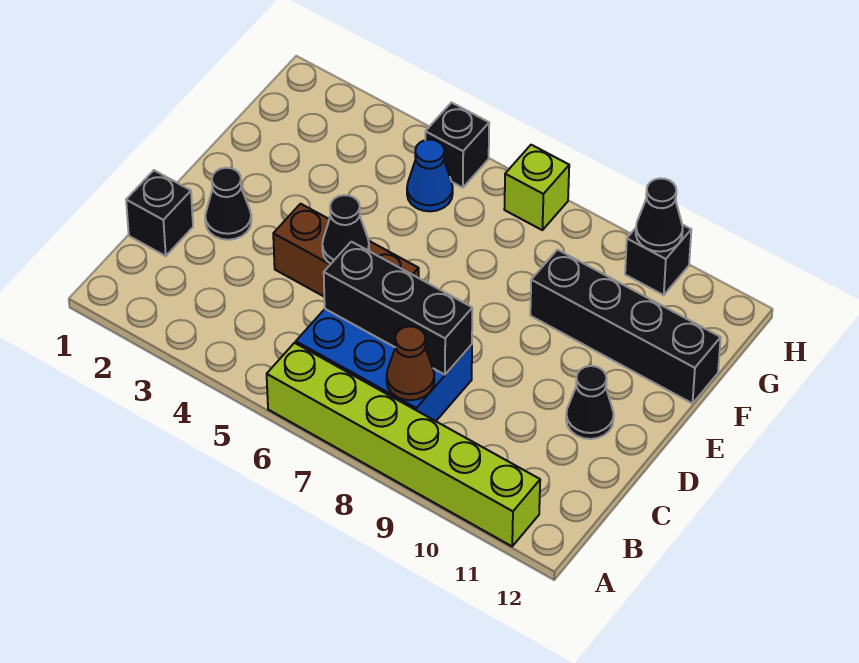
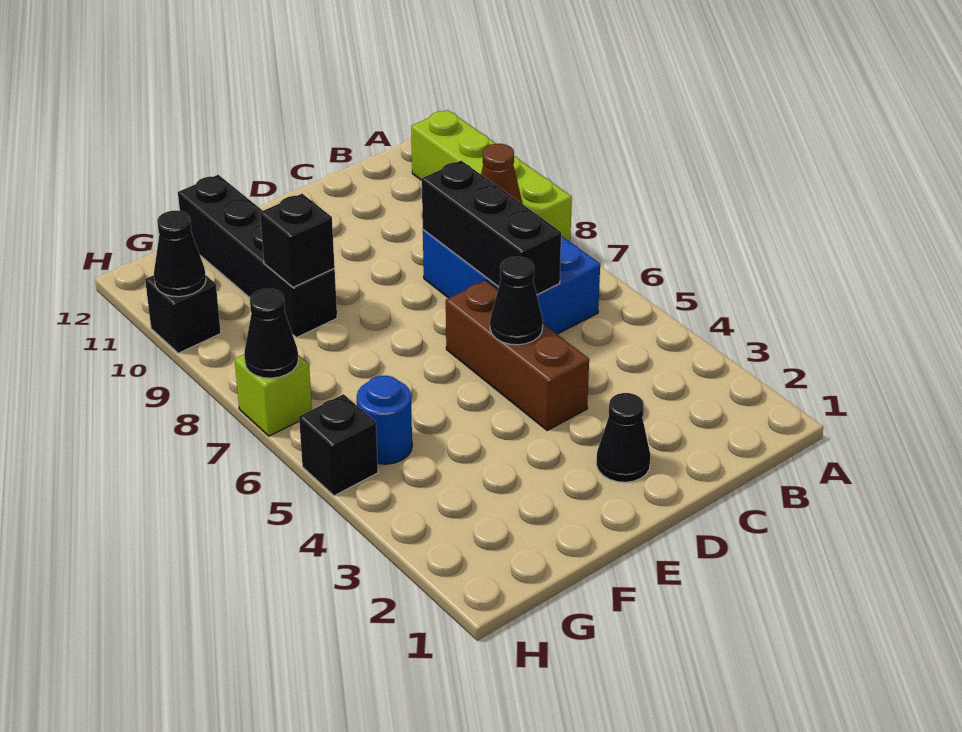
lime brick A6:A11 level 1 -> lime brick A8:A11 level 1
black brick C1 level 1 -> black brick F9 level 2
black cone D11 level 1 -> black cone H7 level 2
blue cone G5 level 1 -> blue round brick G5 level 1

